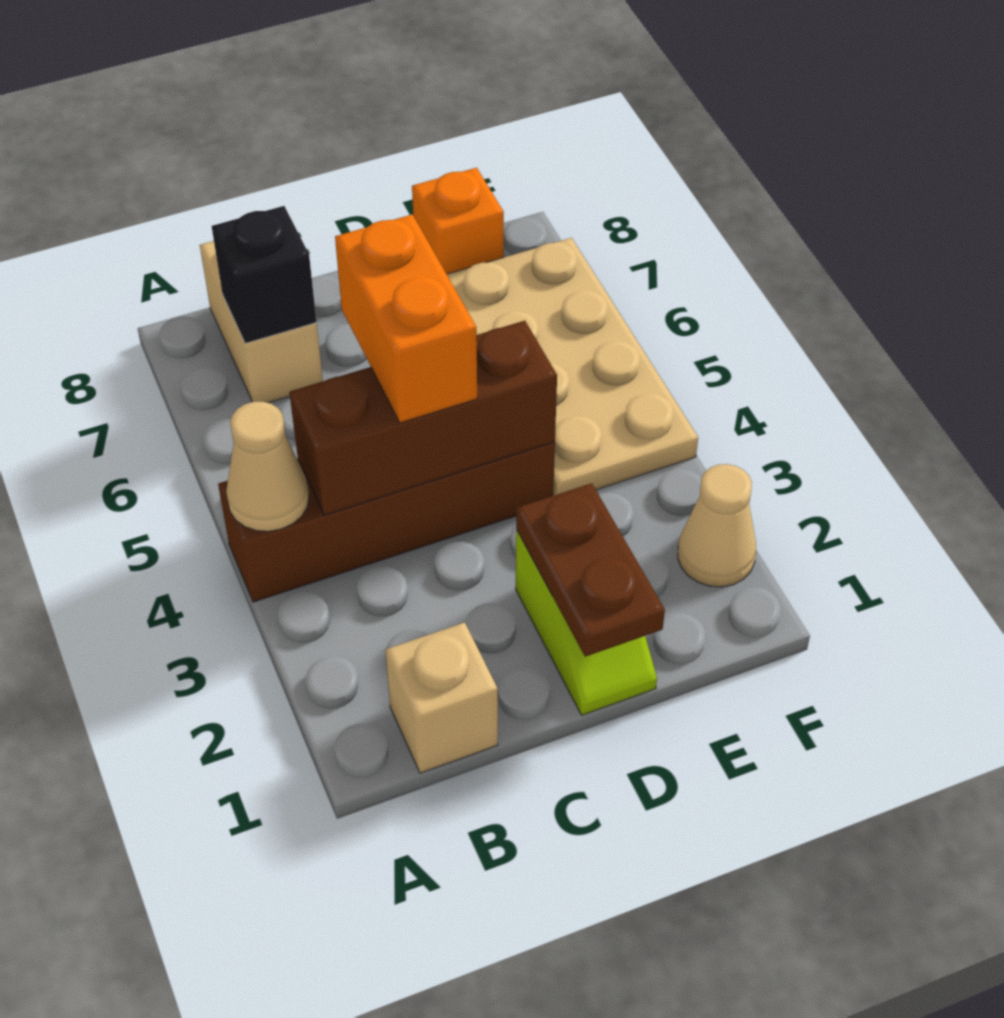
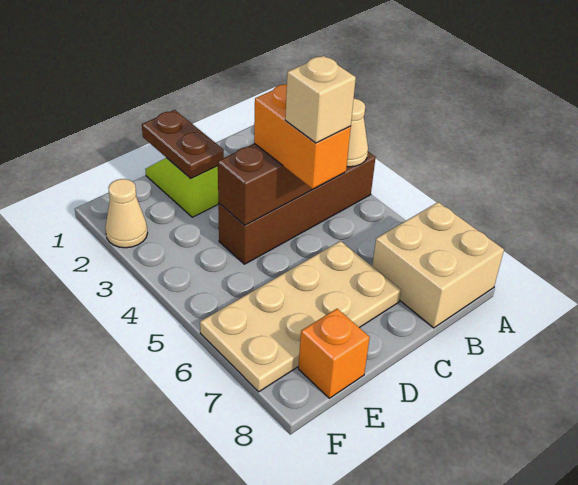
tan brick B1 level 1 -> tan brick C5 level 4
tan brick B7:B8 level 1 -> tan brick A7:B8 level 1
black brick B7 level 2 -> none
tan plate E4:F7 level 1 -> tan plate C6:F7 level 1

